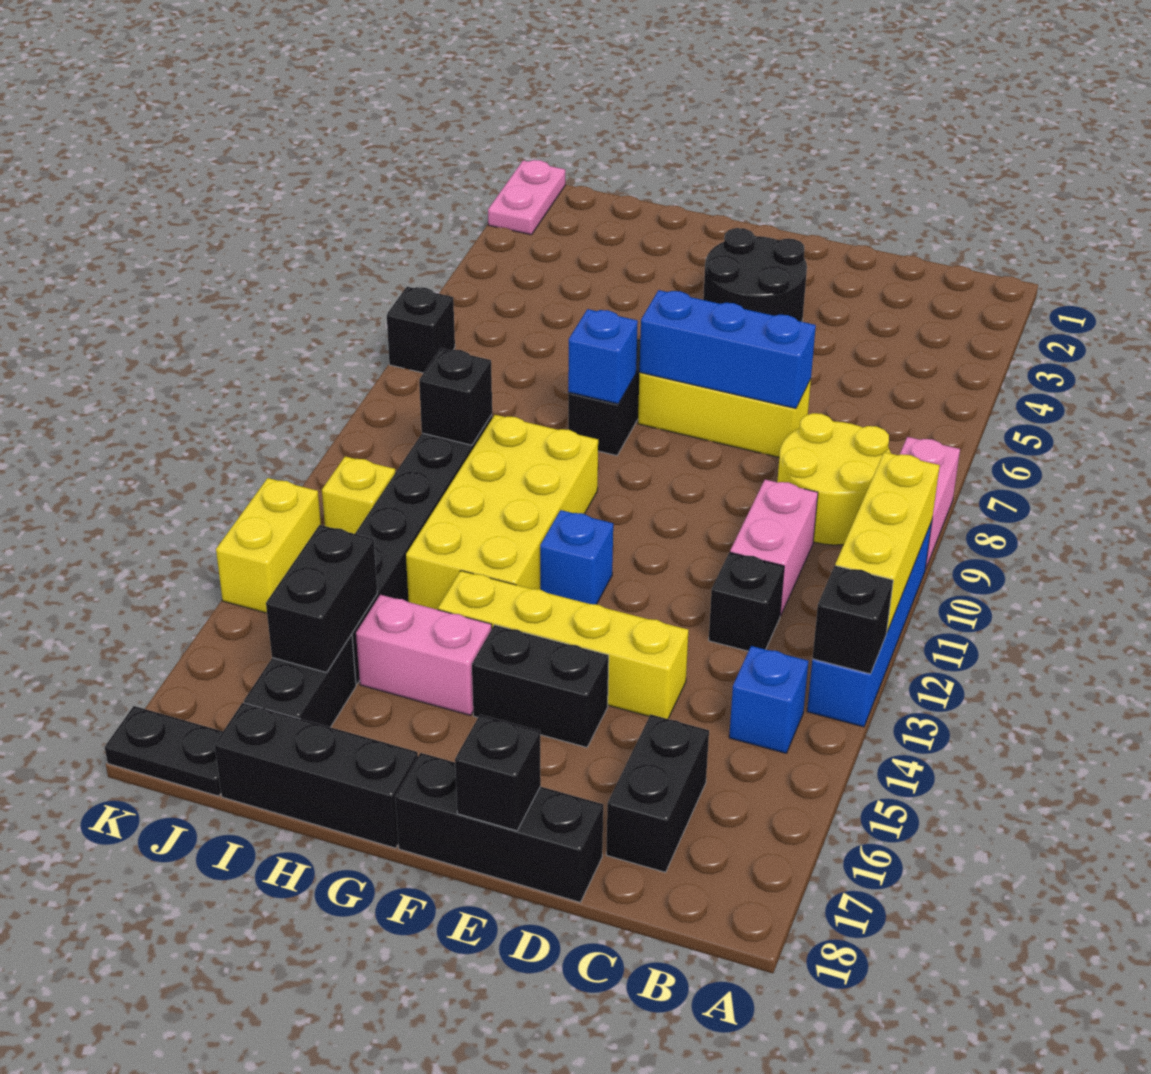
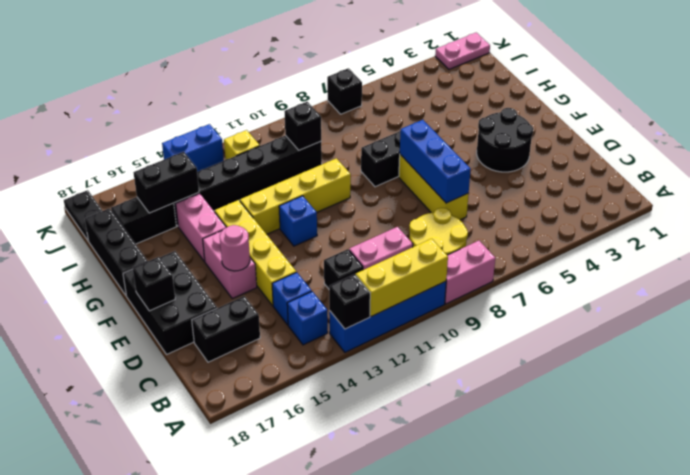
black brick D18:F18 level 1 -> black brick D17:F18 level 1
black brick E15:F15 level 1 -> pink brick E15:F15 level 1
none -> pink round brick E15 level 2
blue brick G8 level 2 -> blue brick C14 level 1
yellow brick G10:H13 level 1 -> yellow brick G10:G13 level 1
yellow brick K13:K14 level 1 -> blue brick K13:K14 level 1

